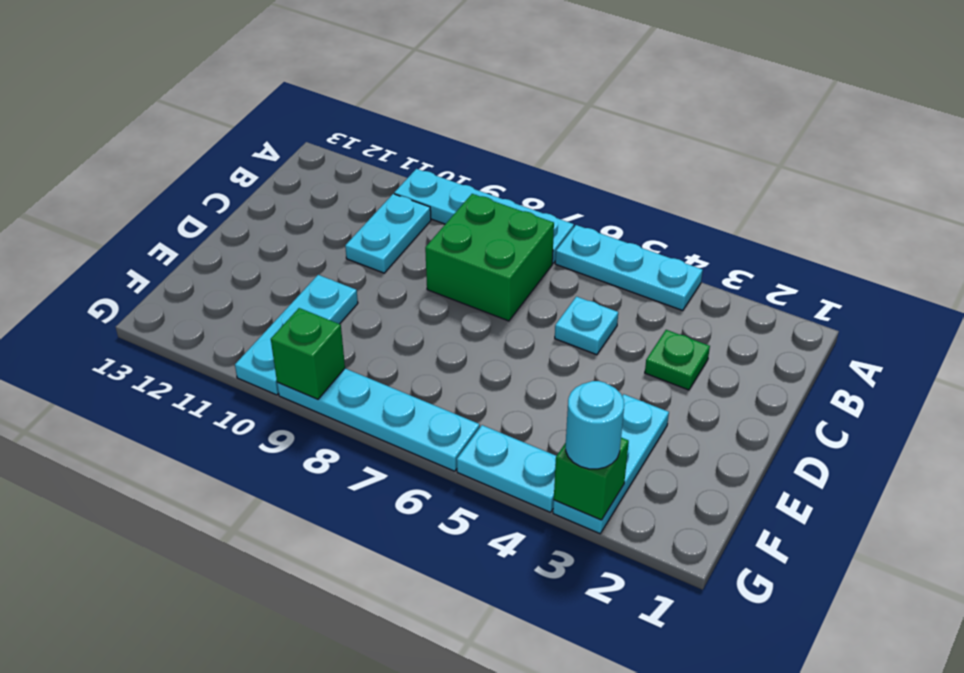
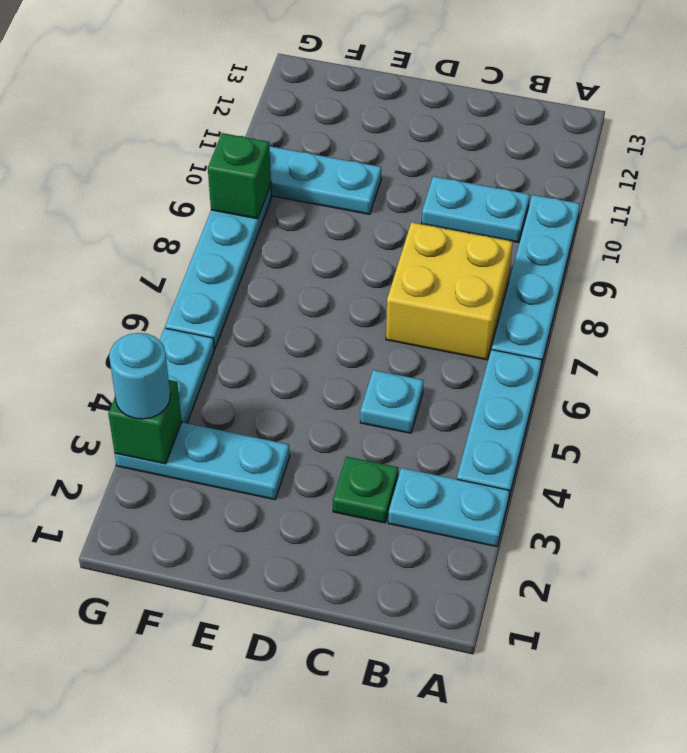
none -> cyan plate A3:B3 level 1
green brick B7:C8 level 1 -> yellow brick B7:C8 level 1

